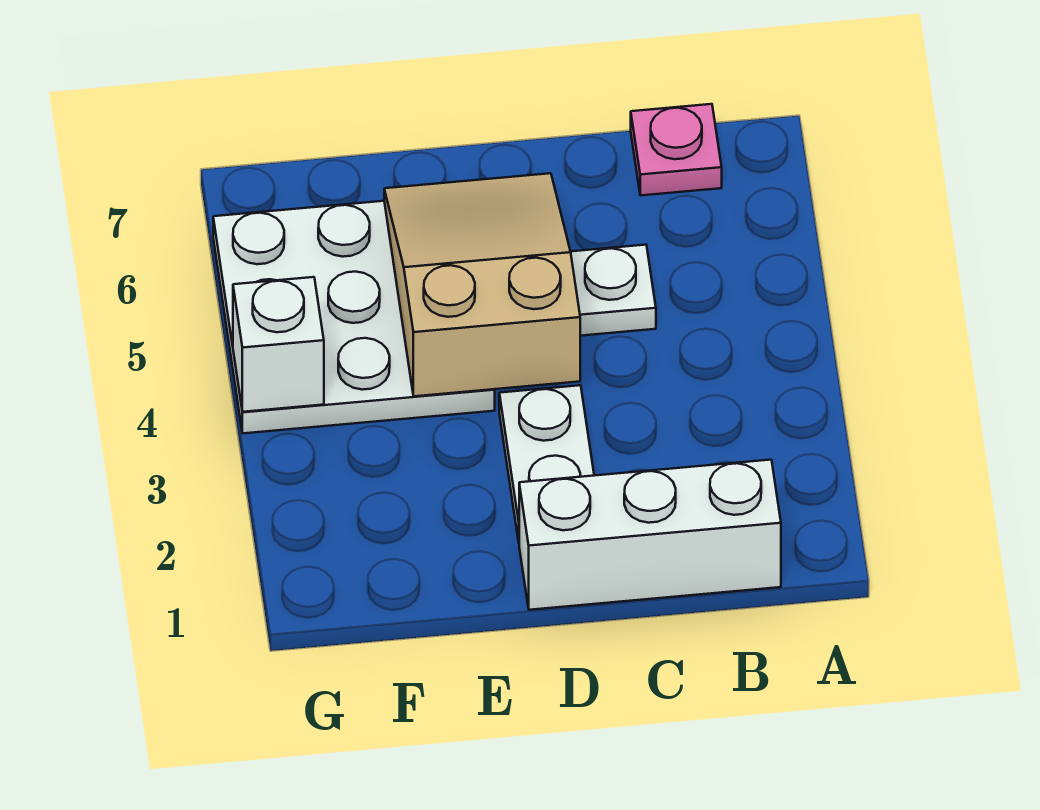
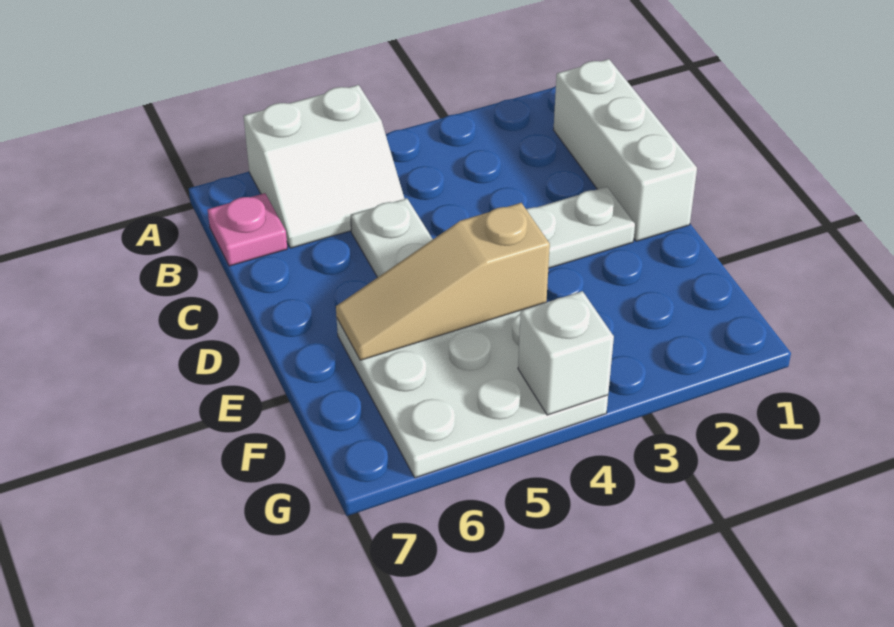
none -> white slope A5:B6 level 1 top A
tan slope D4:E6 level 2 top 4 -> tan slope E4:E6 level 2 top 4

